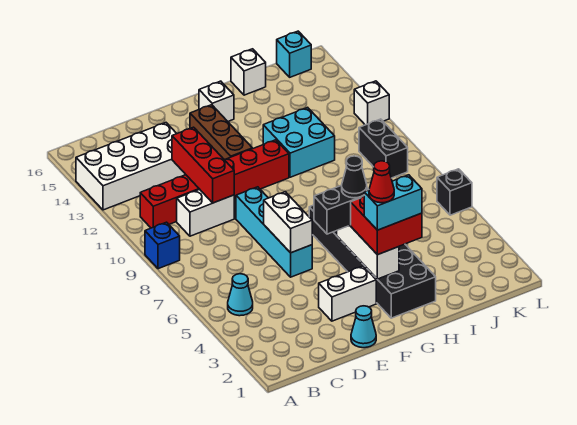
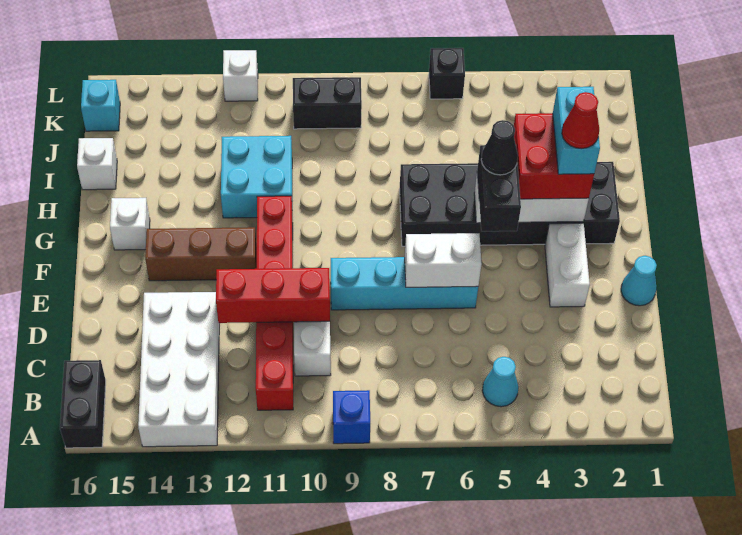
none -> black brick A16:B16 level 1

